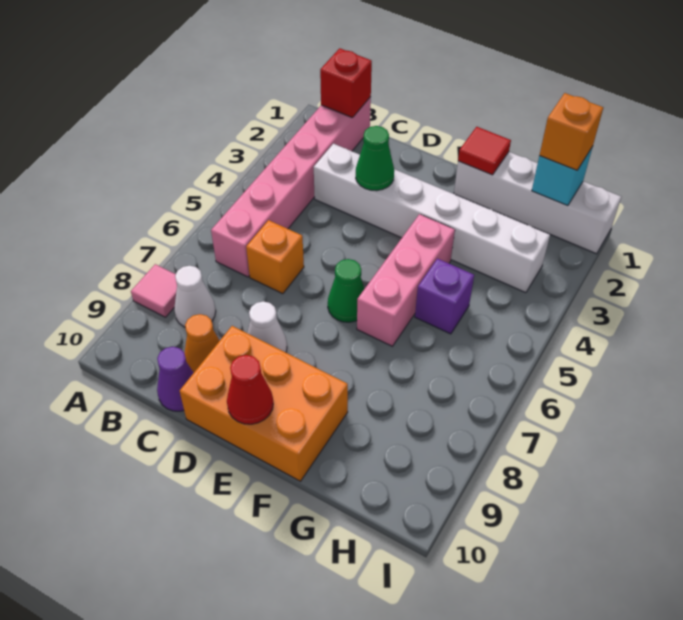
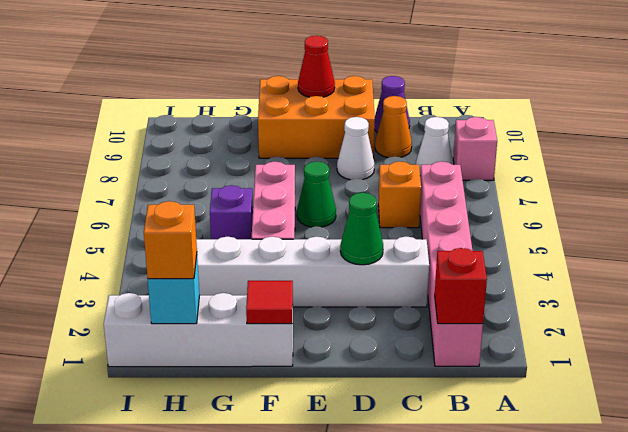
pink tile A8 level 1 -> pink brick A8 level 1

